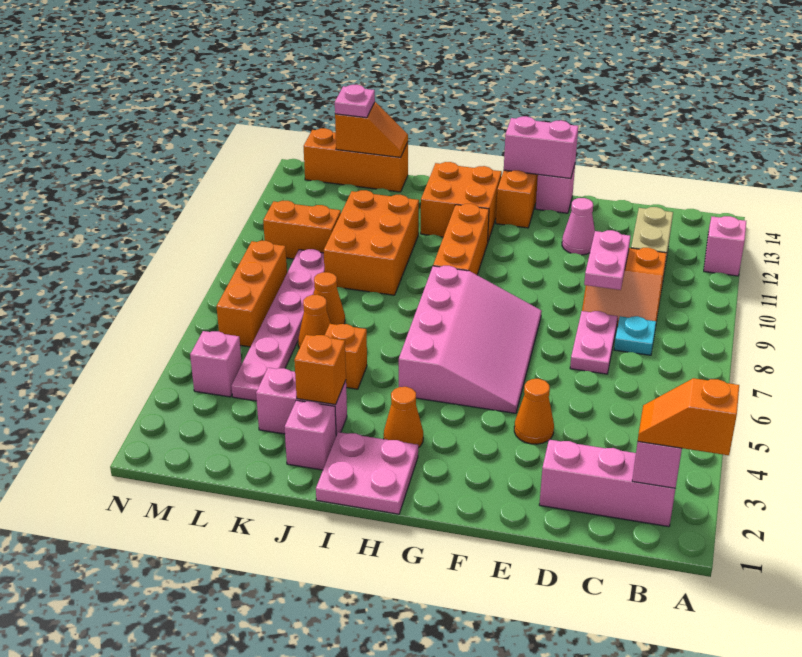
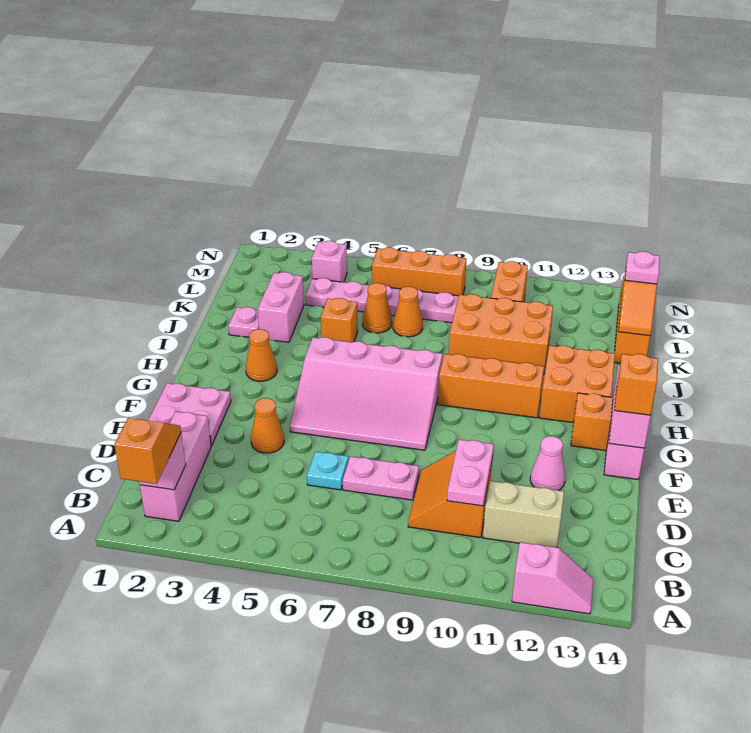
cyan plate C8 level 1 -> cyan plate D6 level 1
pink plate D9:D10 level 2 -> pink plate C10:D10 level 2
pink plate H1:I2 level 1 -> pink plate E1:F2 level 1
pink brick J2 level 1 -> pink plate J2 level 1
orange brick J3 level 2 -> orange brick F14 level 3

